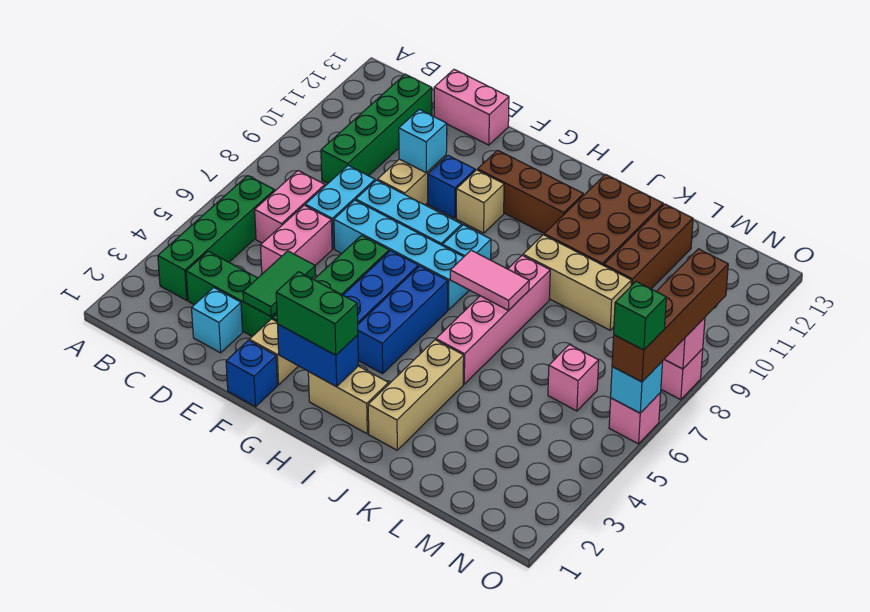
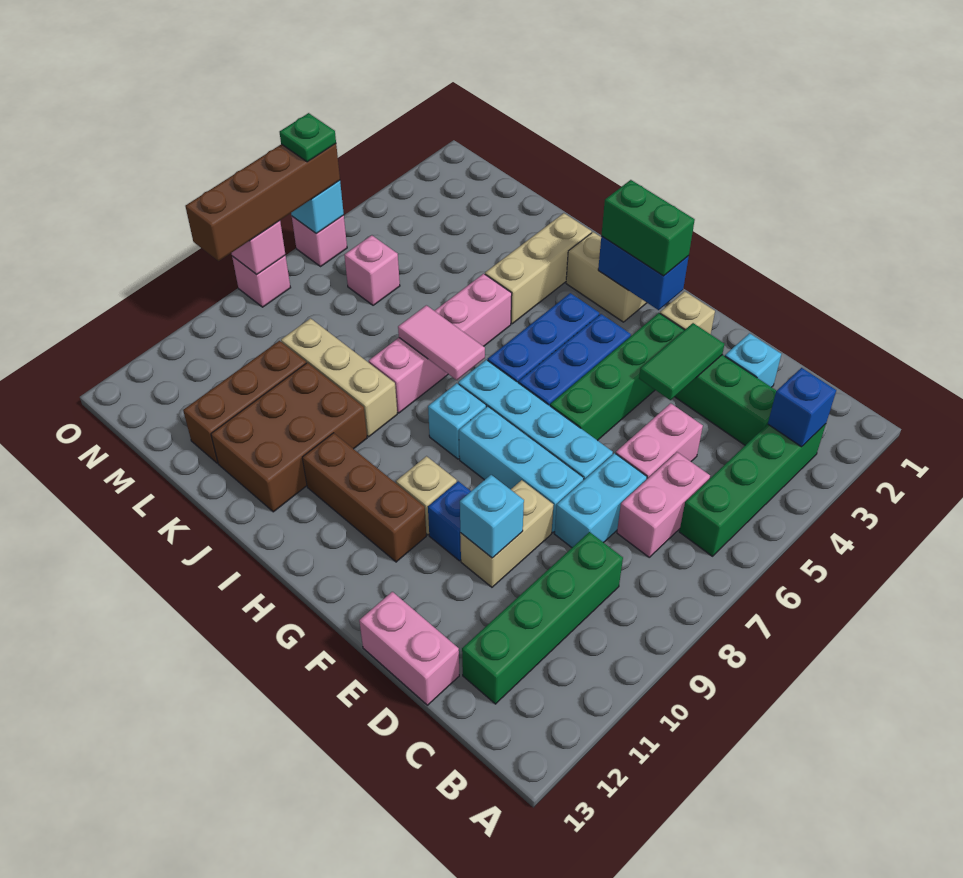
blue brick F1 level 1 -> blue brick B3 level 2
green brick O6 level 4 -> green plate O6 level 4

